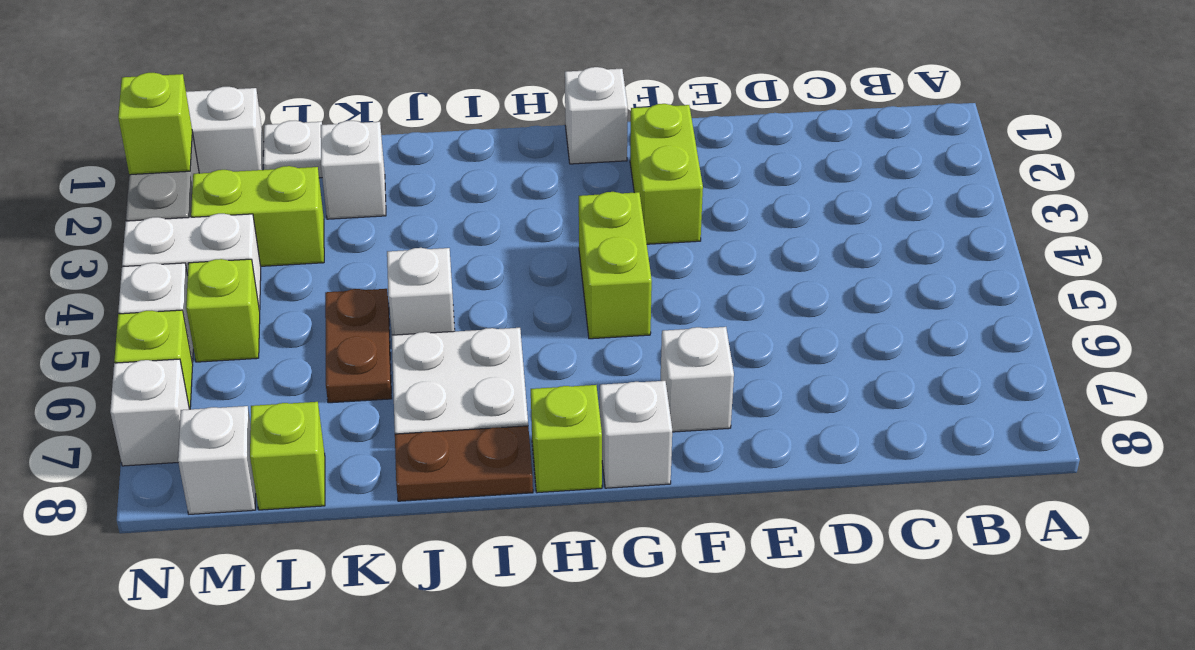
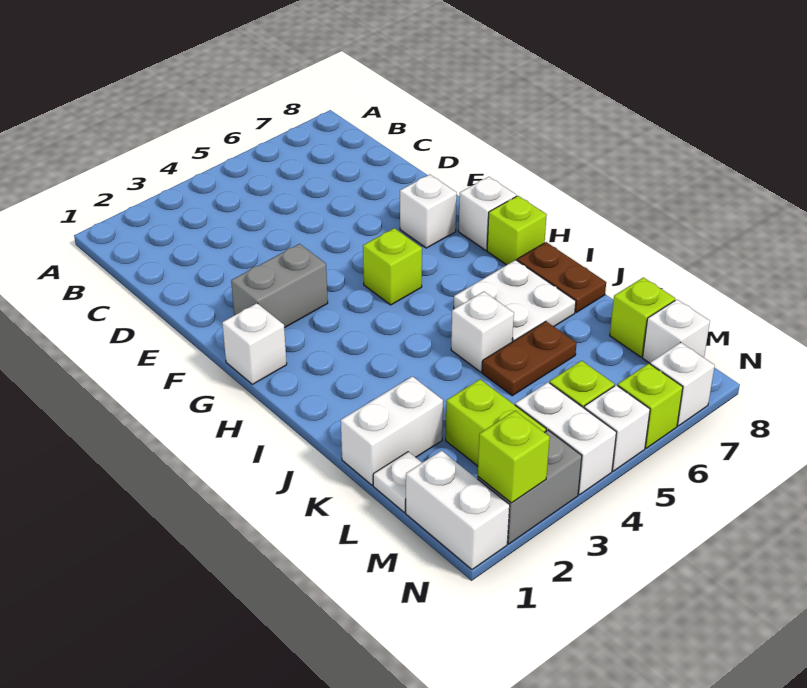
lime brick F2:F3 level 1 -> grey brick F2:F3 level 1
lime brick G4:G5 level 1 -> lime brick G5 level 1
white brick K2 level 1 -> white brick K1:K2 level 1

